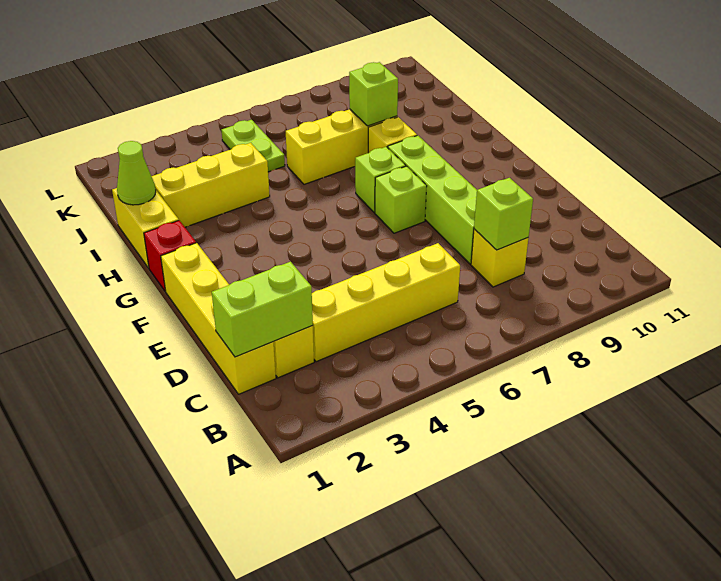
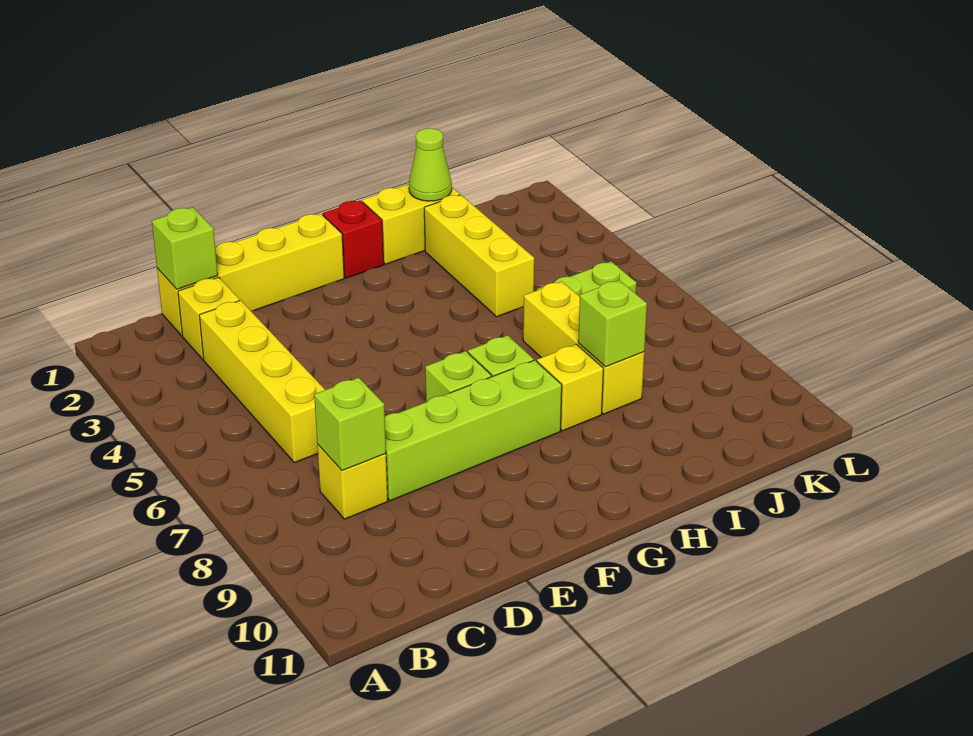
lime brick C1:C2 level 2 -> lime brick C1 level 2

